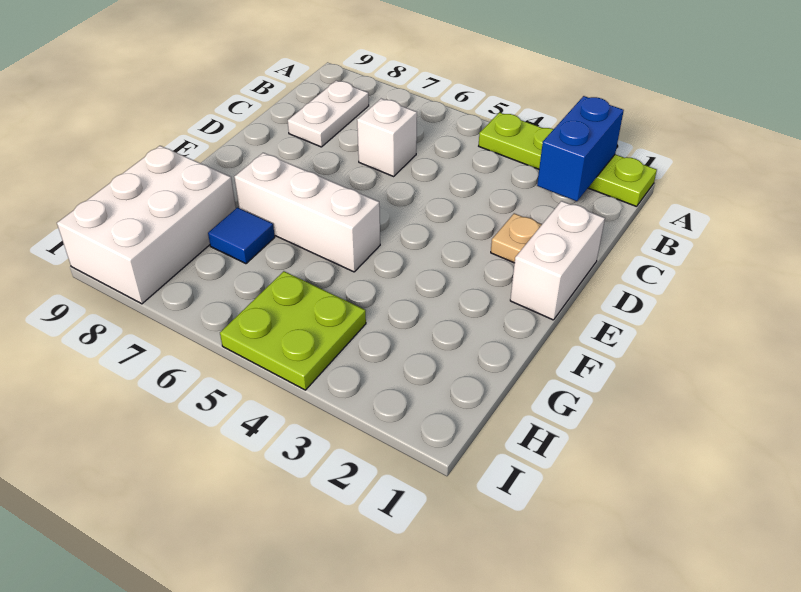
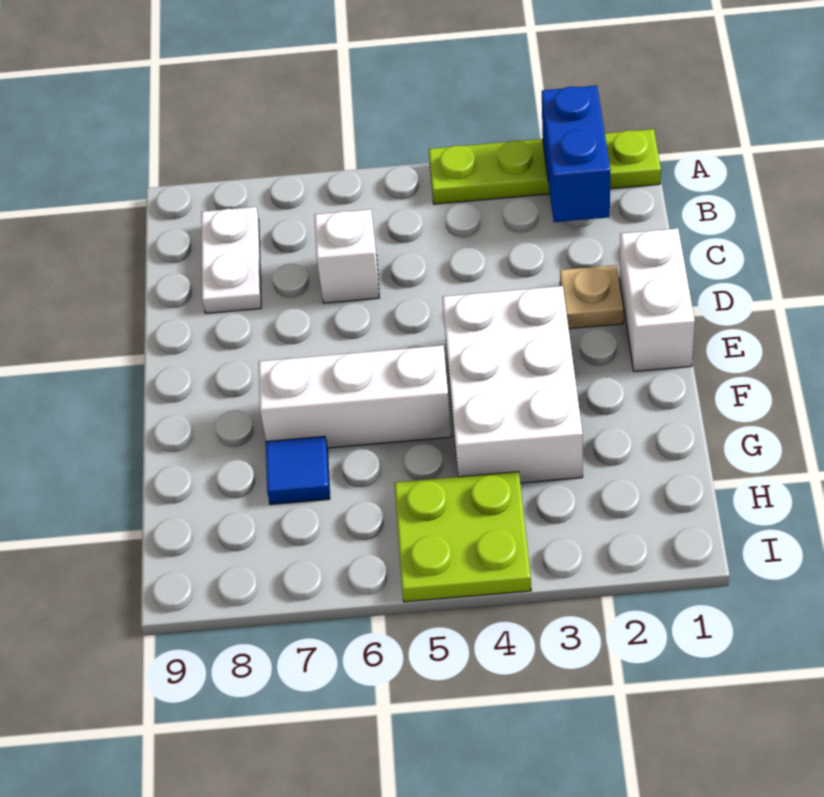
white brick G8:I9 level 1 -> white brick E3:G4 level 1

